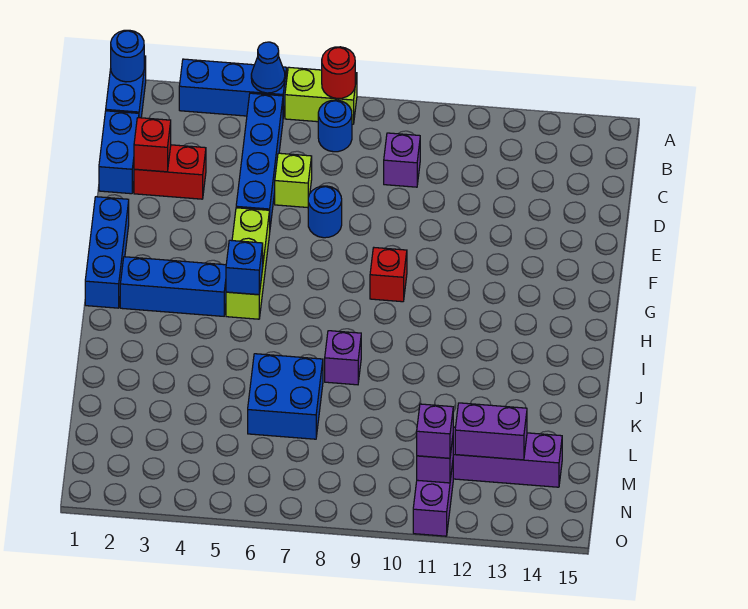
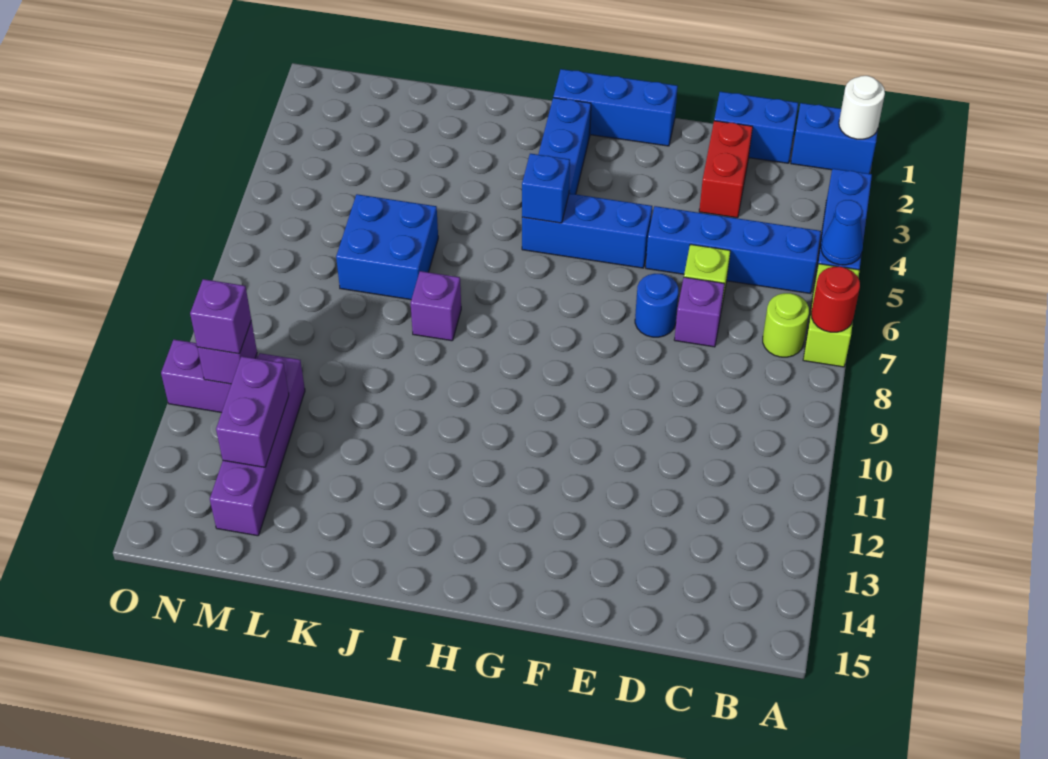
blue round brick A1 level 2 -> white round brick A1 level 2
blue round brick B7 level 1 -> lime round brick B7 level 1
purple brick C9 level 1 -> purple brick D7 level 1
red brick D2 level 2 -> none
lime brick F5:H5 level 1 -> blue brick F5:H5 level 1
red brick G9 level 1 -> none

